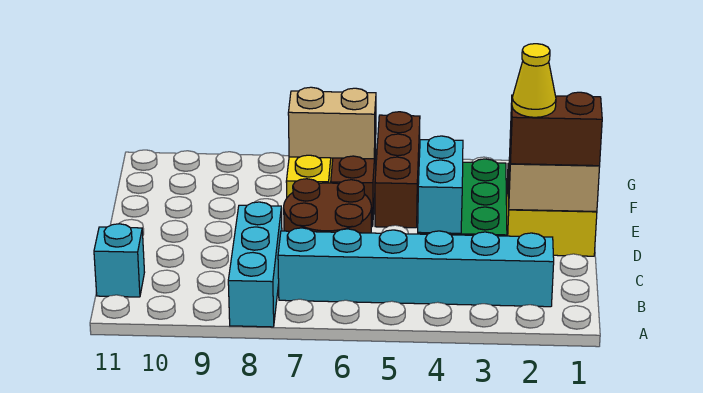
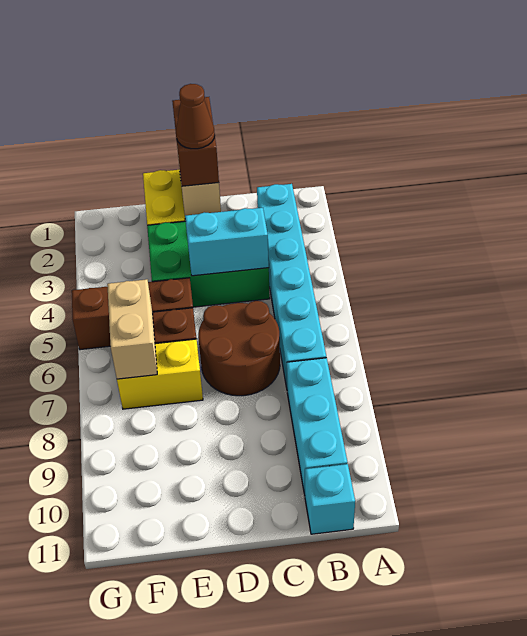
cyan brick A8:C8 level 1 -> cyan brick B8:B10 level 1
yellow cone D2 level 4 -> brown cone D2 level 4

